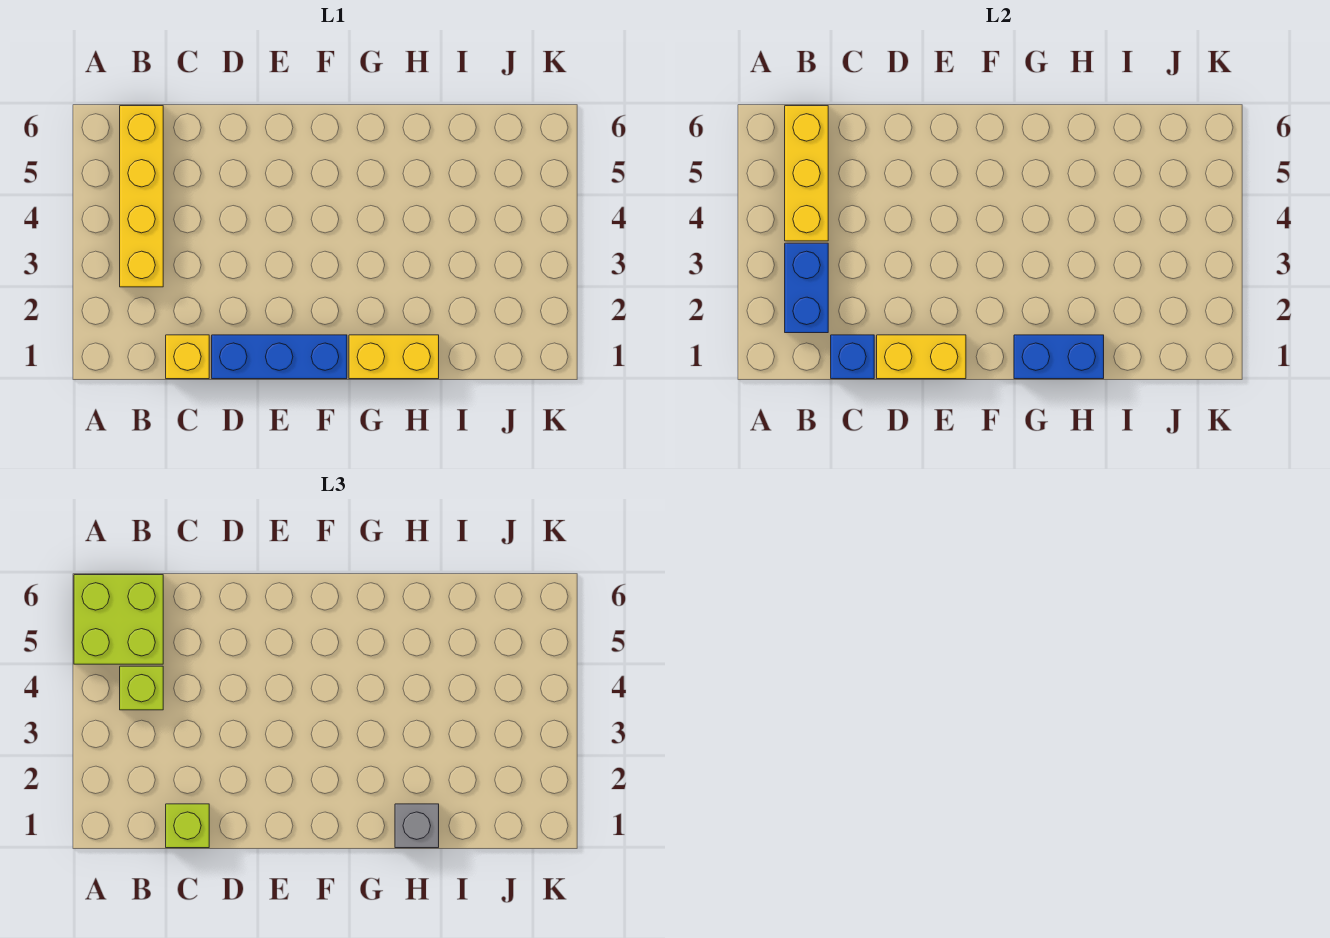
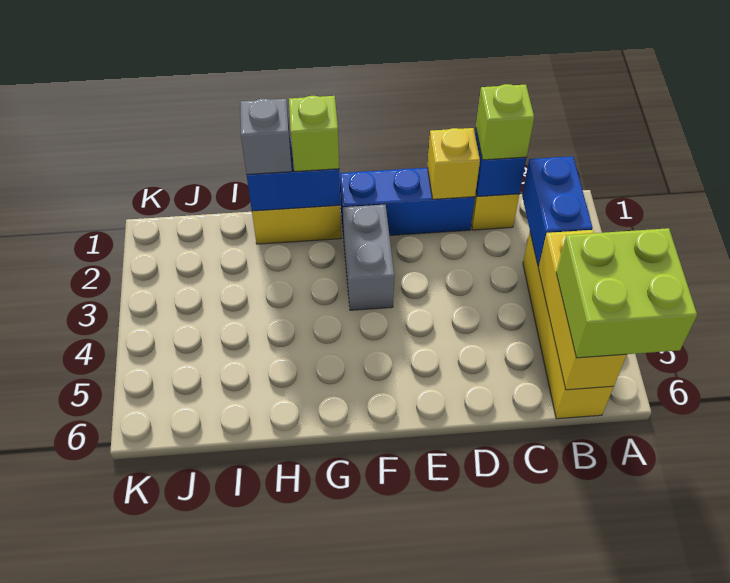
lime brick B4 level 3 -> lime brick G1 level 3
yellow brick D1:E1 level 2 -> yellow brick D1 level 2
none -> grey brick F2:F3 level 1

